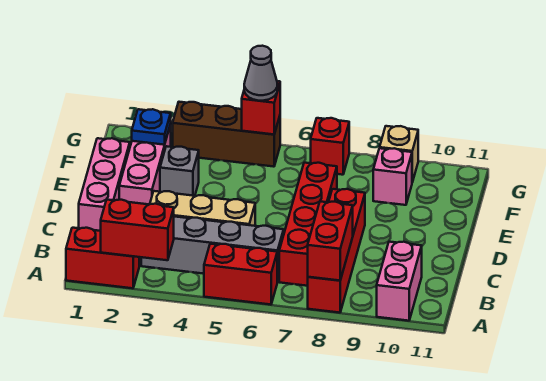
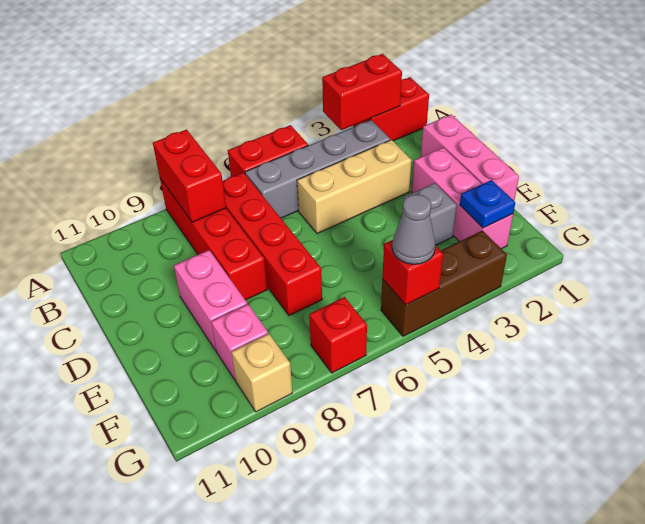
pink brick A10:B10 level 1 -> pink brick D9:E9 level 1

